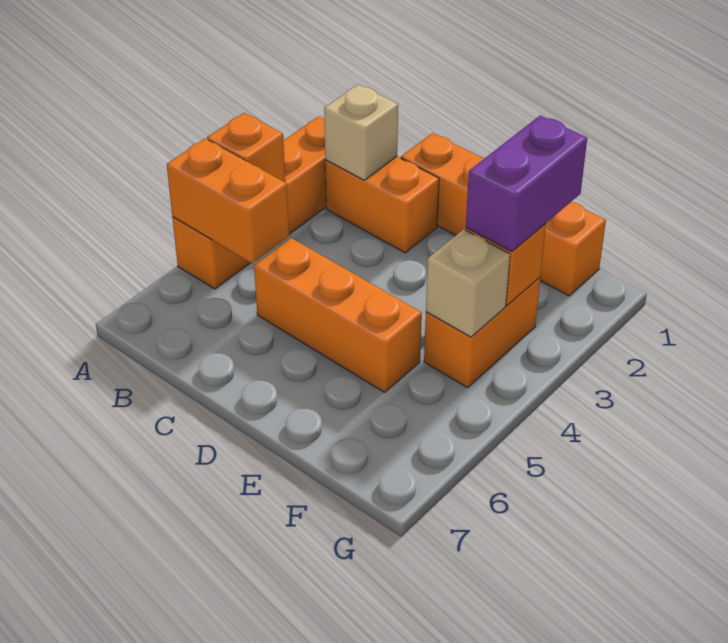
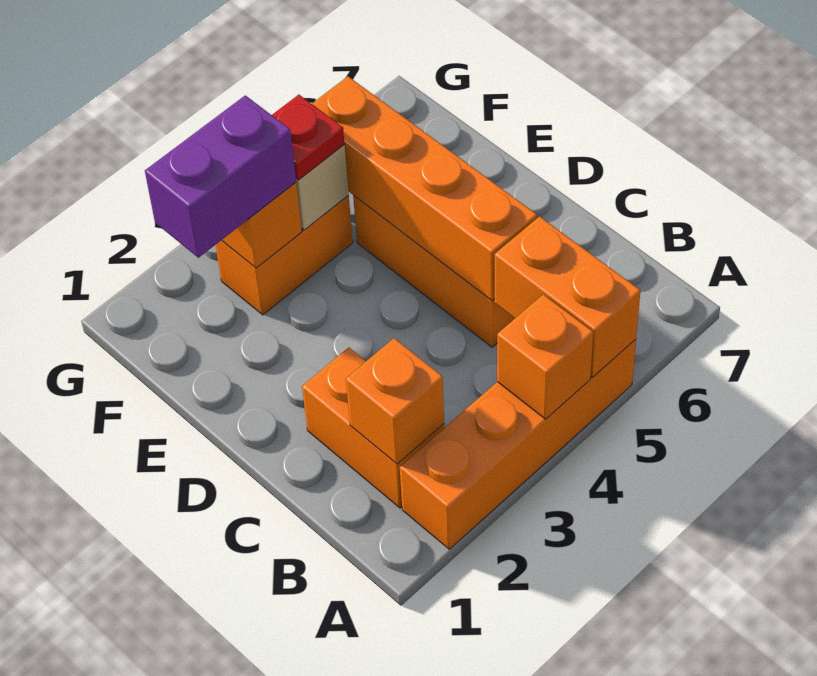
tan brick B2 level 2 -> orange brick B2 level 2
orange brick C1:F1 level 1 -> orange brick C5:F5 level 2
none -> red plate F4 level 3

